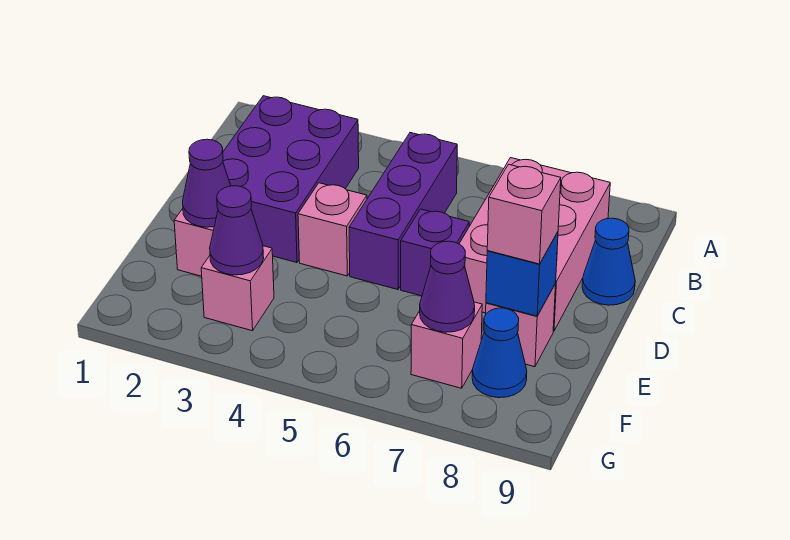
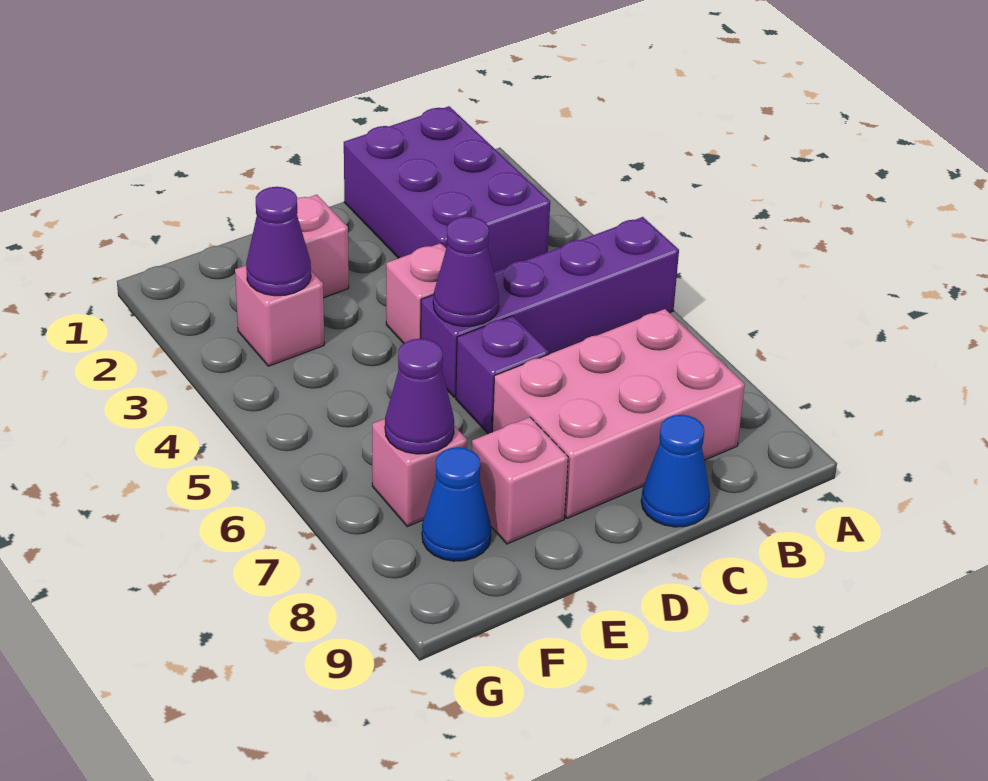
purple brick B2:D3 level 1 -> purple brick B1:C3 level 1
purple brick B5:D5 level 1 -> purple brick A5:D5 level 1
purple cone E2 level 2 -> purple cone D5 level 2
blue brick E8 level 2 -> none
pink brick E8 level 3 -> none

